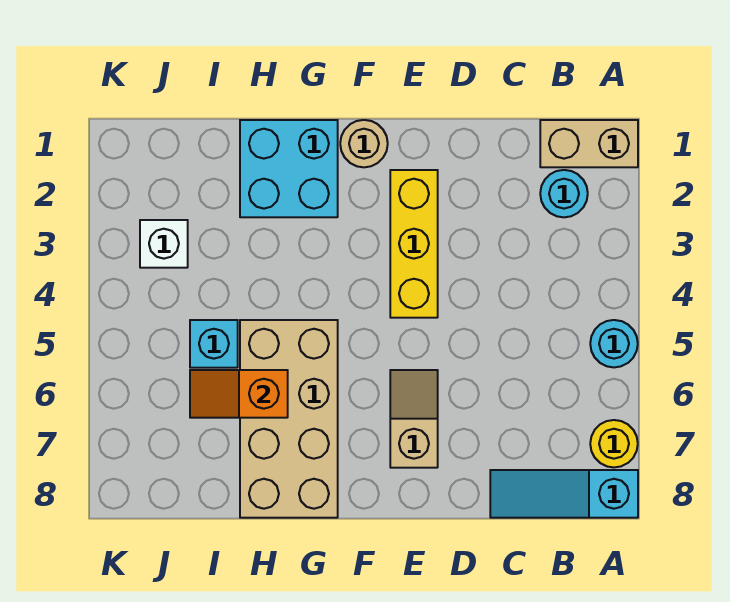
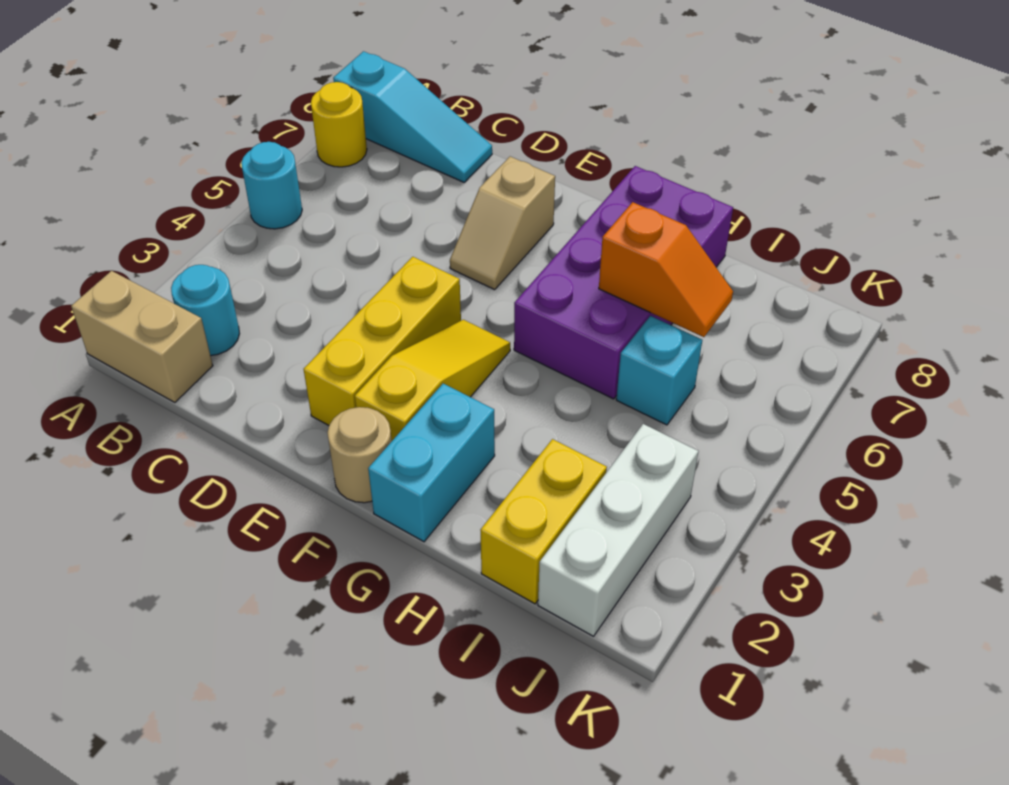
none -> yellow slope F2:F4 level 1 top 2
cyan brick G1:H2 level 1 -> cyan brick G1:G2 level 1
tan brick G5:H8 level 1 -> purple brick G5:H8 level 1
none -> yellow brick I1:I2 level 1
white brick J3 level 1 -> white brick J1:J3 level 1

